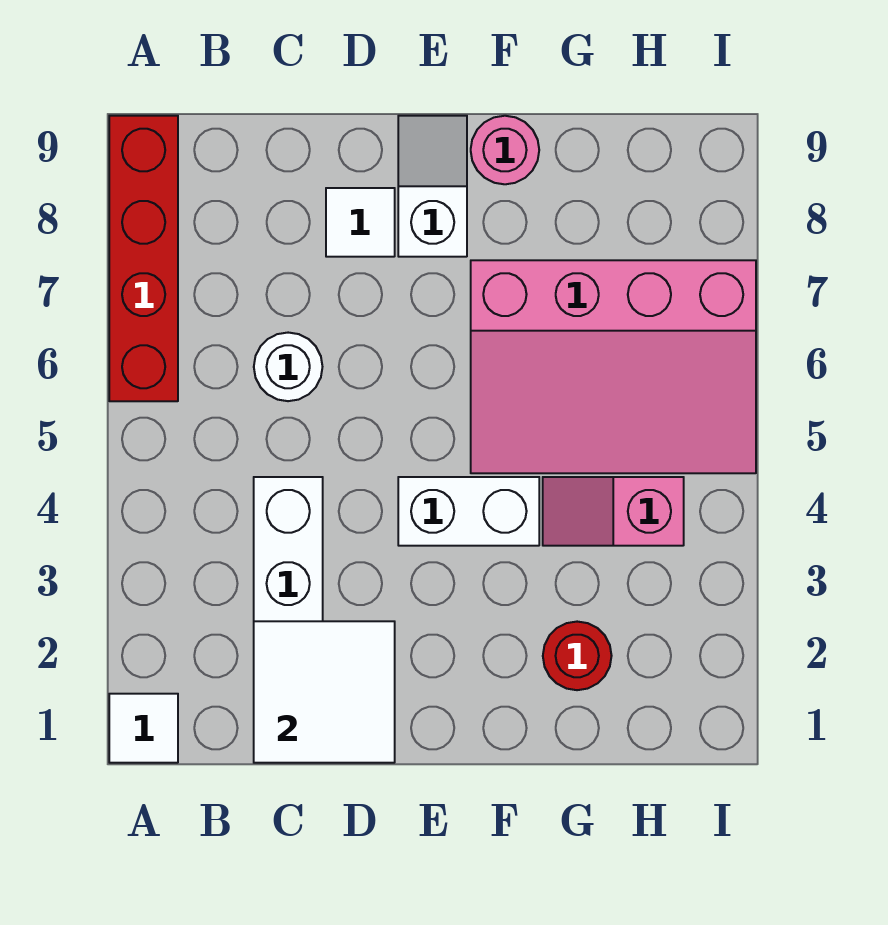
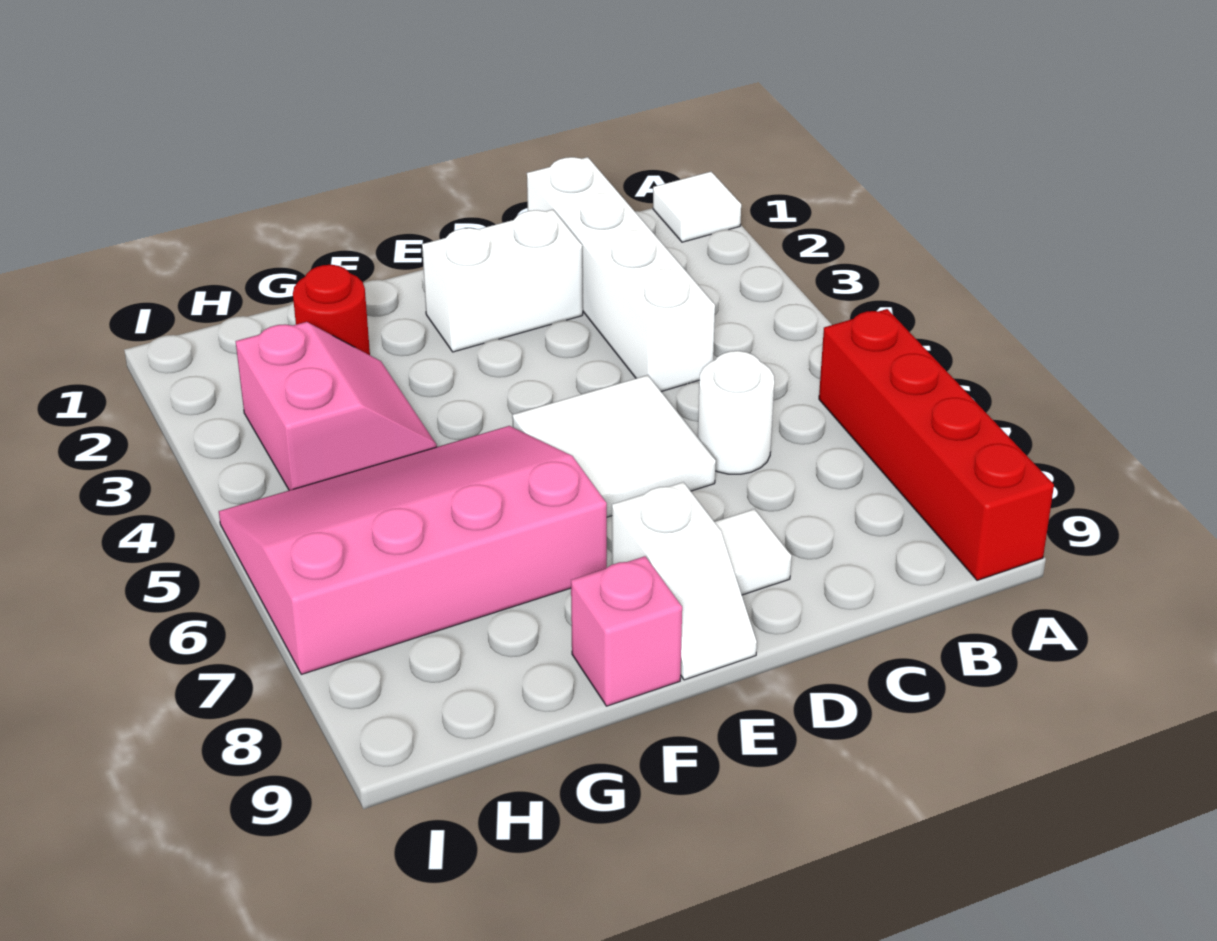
white tile C1:D2 level 2 -> white tile D5:E6 level 1
white brick E4:F4 level 1 -> white brick D2:E2 level 1
pink round brick F9 level 1 -> pink brick F9 level 1
pink slope G4:H4 level 1 top H -> pink slope G3:H4 level 1 top H

